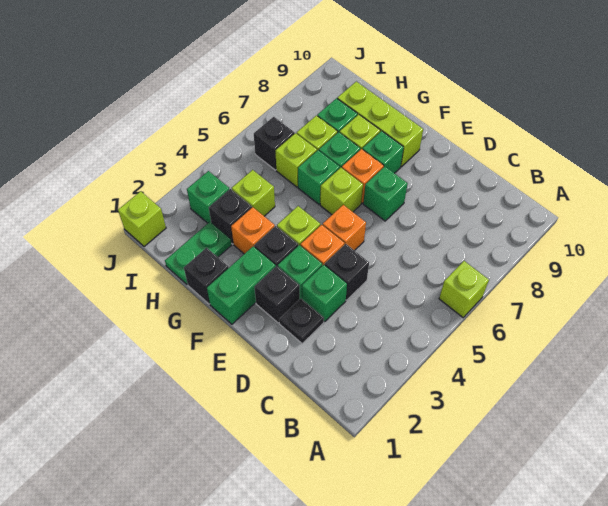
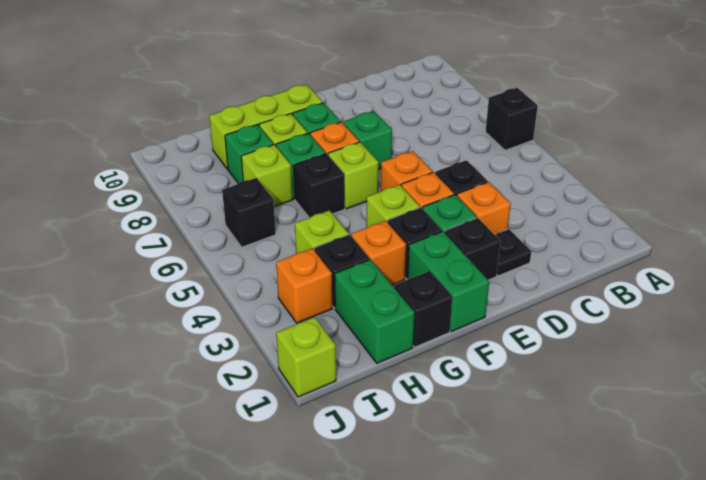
lime brick A6 level 1 -> black brick A6 level 1
green brick D3 level 1 -> orange brick D3 level 1
green brick G6 level 1 -> black brick G6 level 1
green plate H1:H2 level 1 -> green brick H1:H2 level 1
lime brick H6 level 1 -> none
green brick I3 level 1 -> orange brick I3 level 1

